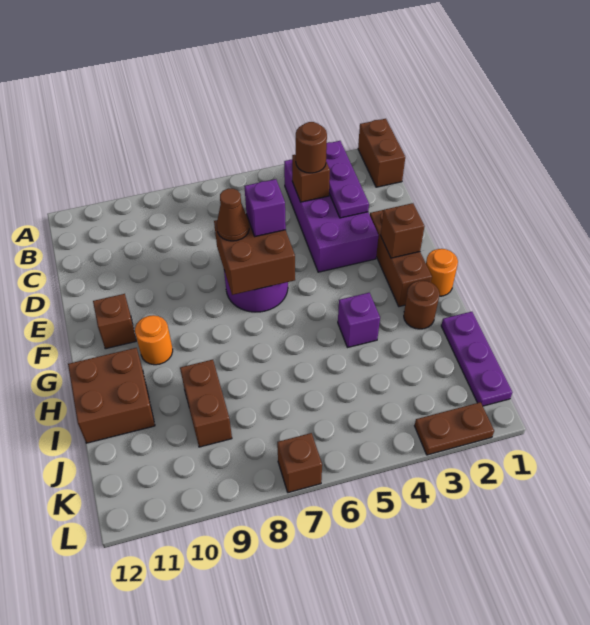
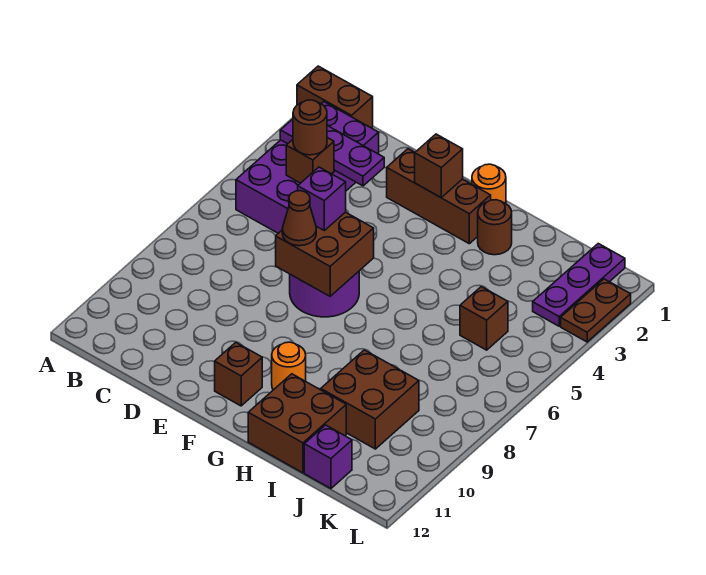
purple brick B3:E4 level 1 -> purple brick B2:C5 level 1
purple brick H4 level 1 -> purple brick J12 level 1
purple plate I1:K1 level 1 -> purple plate K1:K3 level 1
brown brick I9:J9 level 1 -> brown brick I9:J10 level 1
brown brick L7 level 1 -> brown brick J5 level 1

